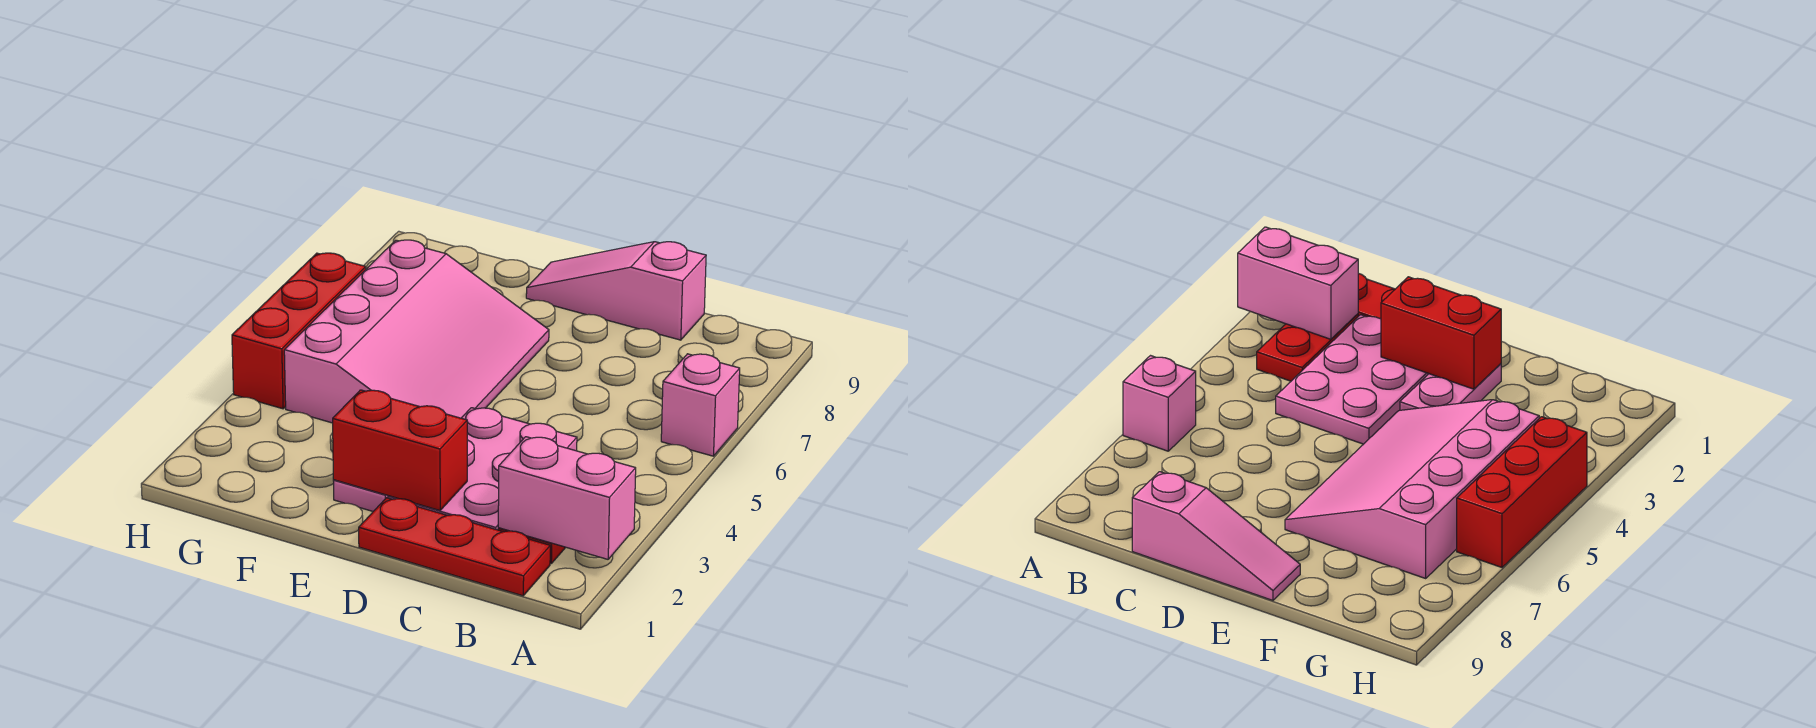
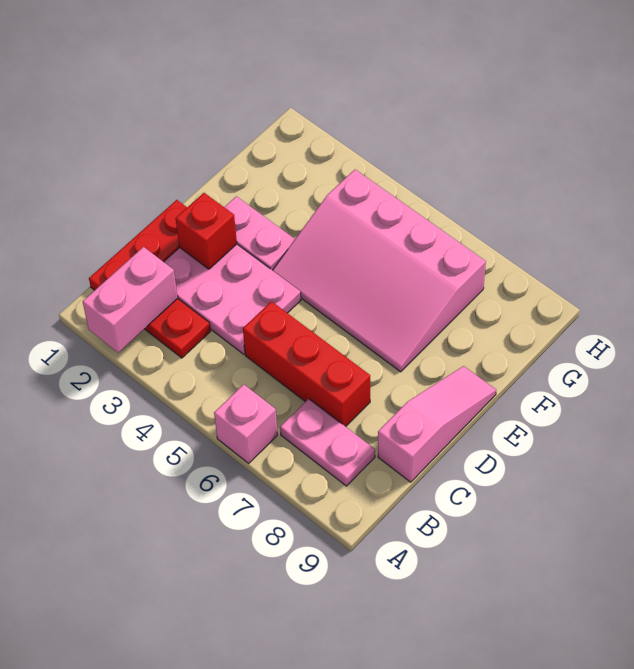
none -> pink plate B7:B8 level 1
red brick D2:E2 level 2 -> red brick D2 level 2
red brick H4:H6 level 1 -> red brick C5:C7 level 1

